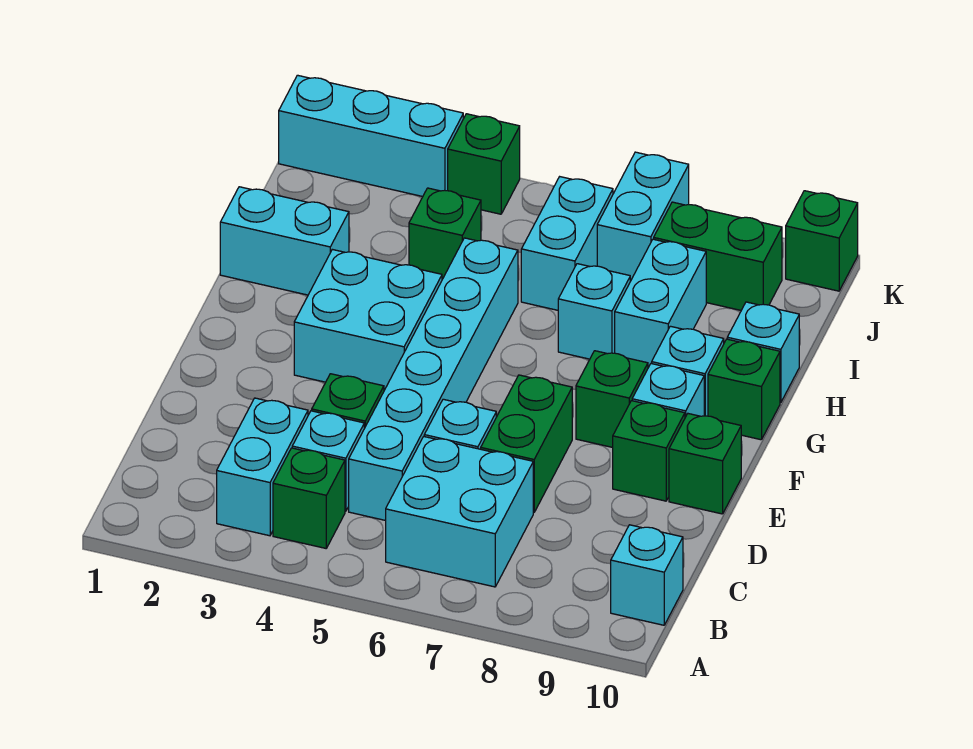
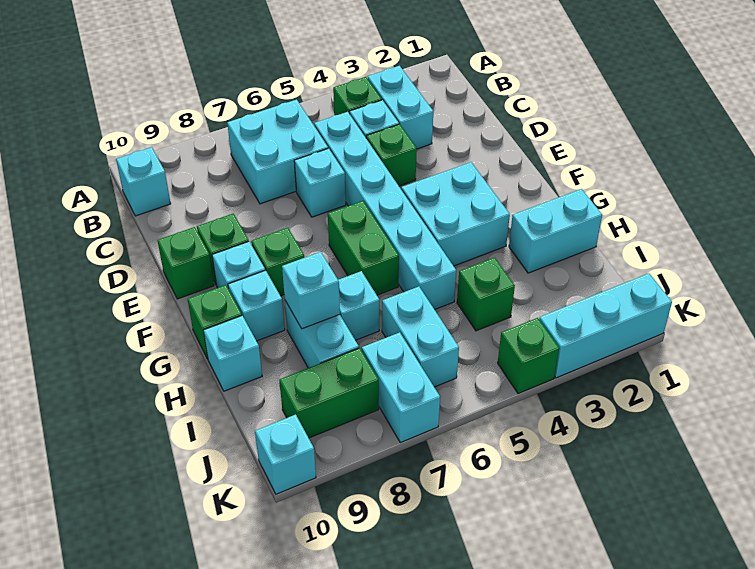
green brick D7:E7 level 1 -> green brick F6:G6 level 1
none -> cyan brick H8 level 2
green brick K10 level 1 -> cyan brick K10 level 1

